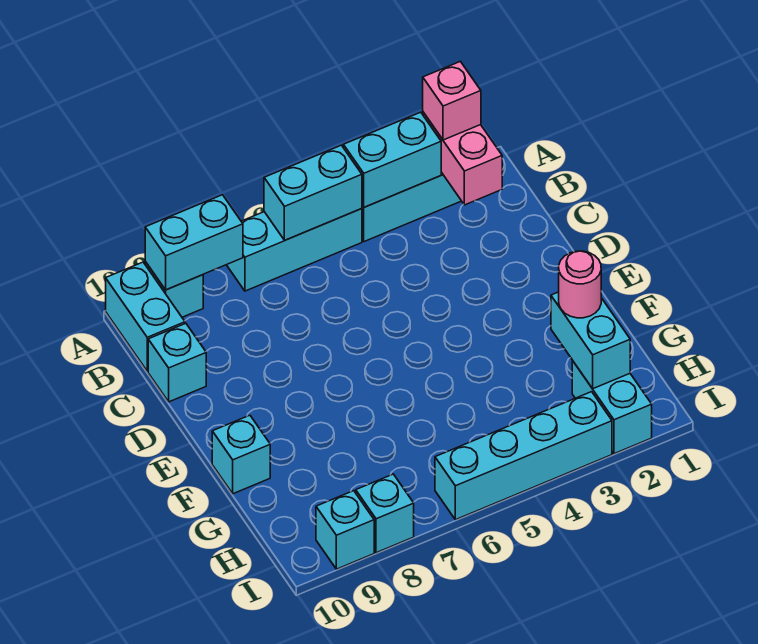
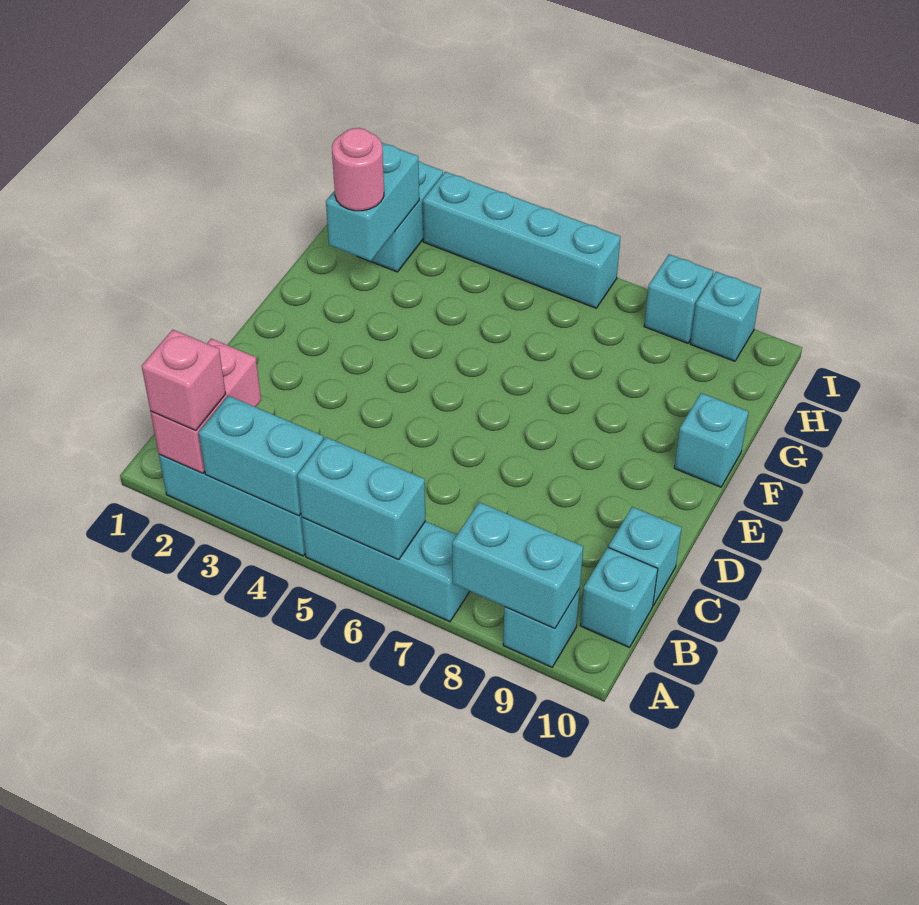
cyan brick A10:B10 level 1 -> cyan brick B10 level 1

